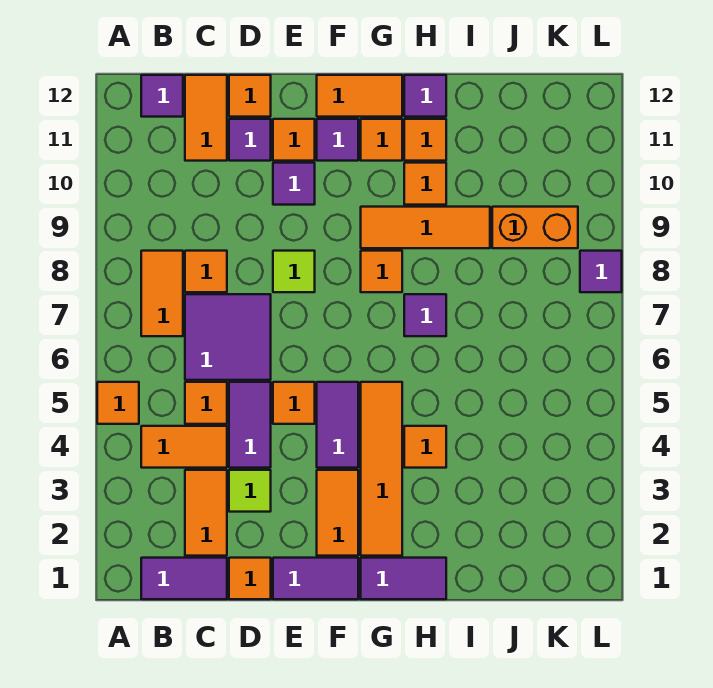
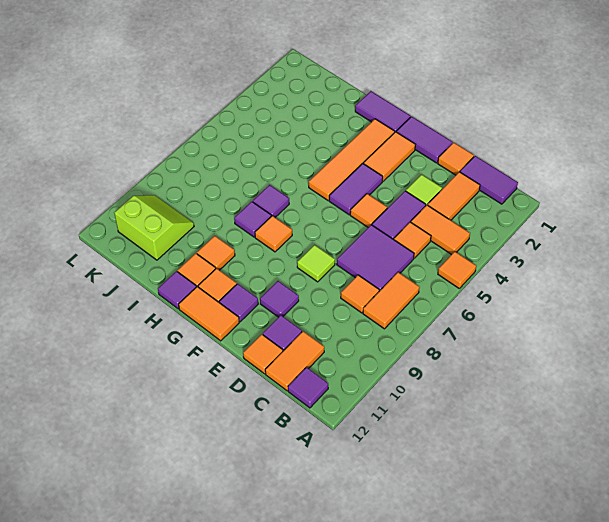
orange tile E11 level 1 -> none
orange tile G9:I9 level 1 -> none
orange tile H4 level 1 -> none
orange brick J9:K9 level 1 -> none
none -> lime slope J10:K11 level 1 top 11
purple tile L8 level 1 -> purple tile H8 level 1

